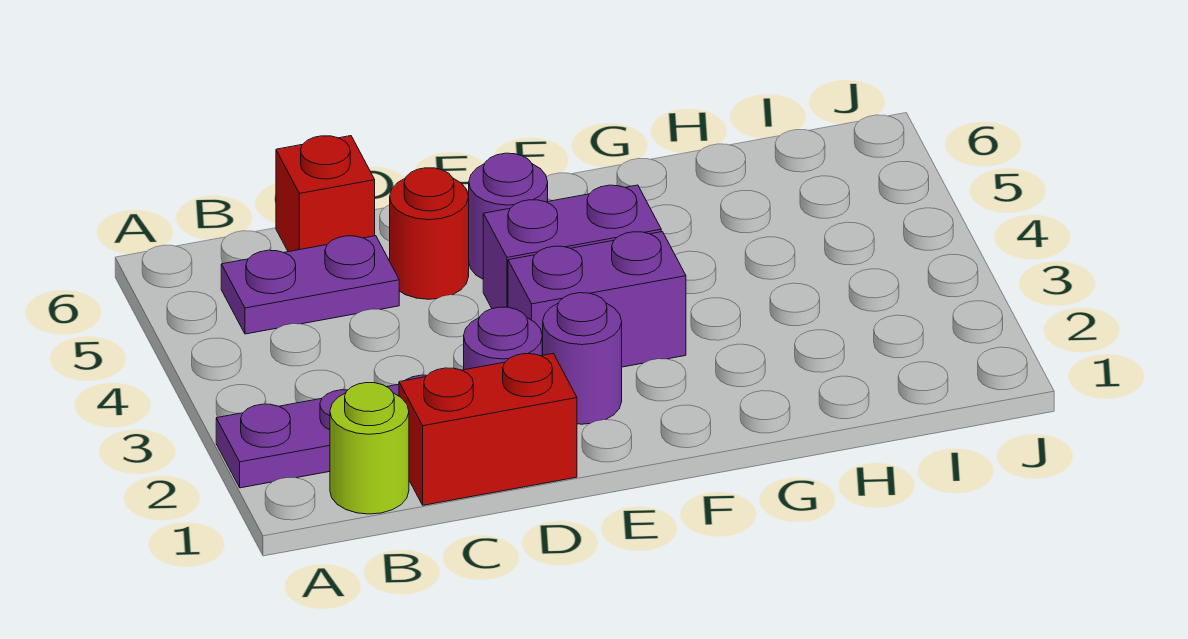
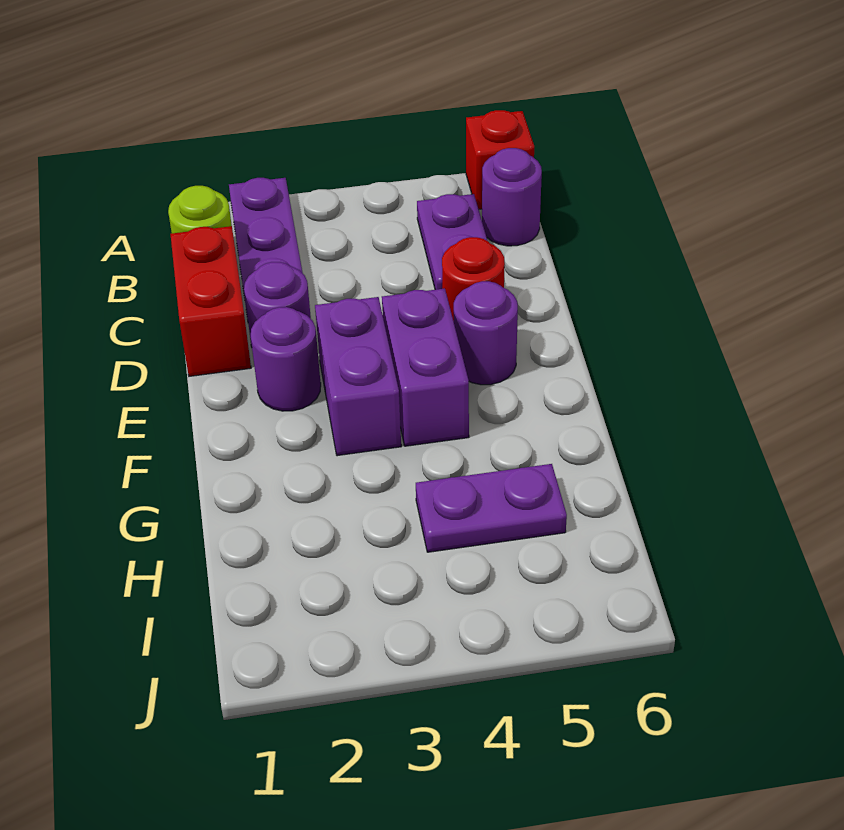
none -> purple round brick B6 level 1
red brick C6 level 1 -> red brick A6 level 1
none -> purple plate H4:H5 level 1

